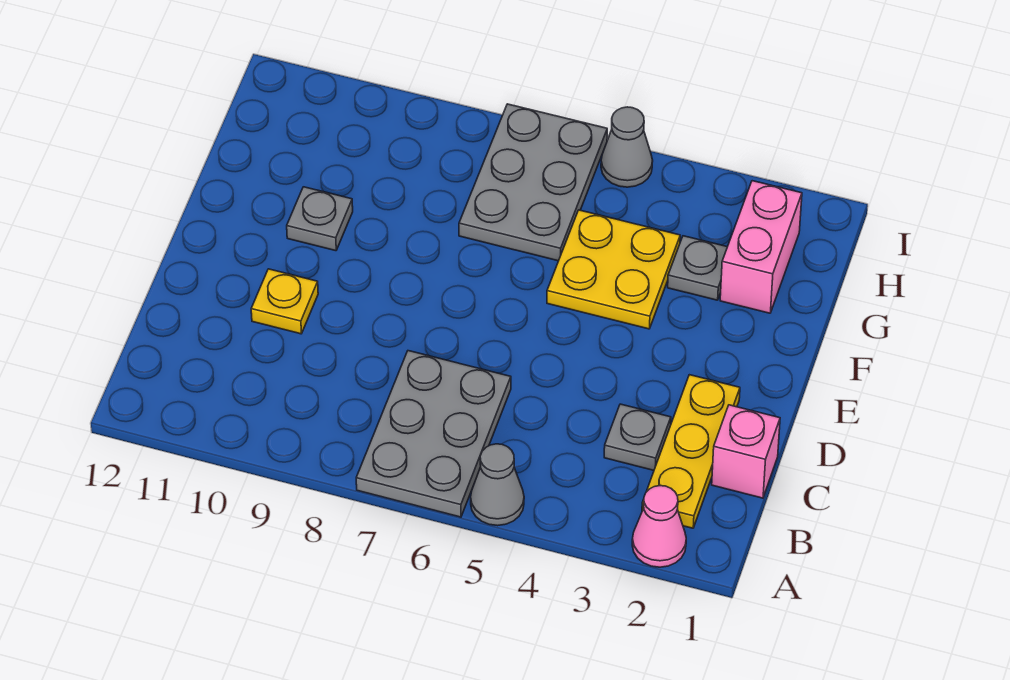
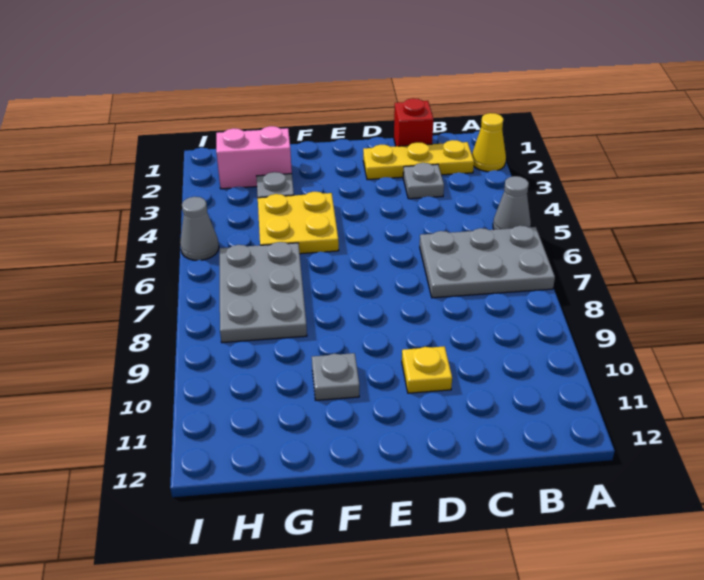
pink cone A2 level 1 -> yellow cone A2 level 1
pink brick C1 level 1 -> red brick C1 level 1
grey plate G6:I7 level 1 -> grey plate G6:H8 level 1

